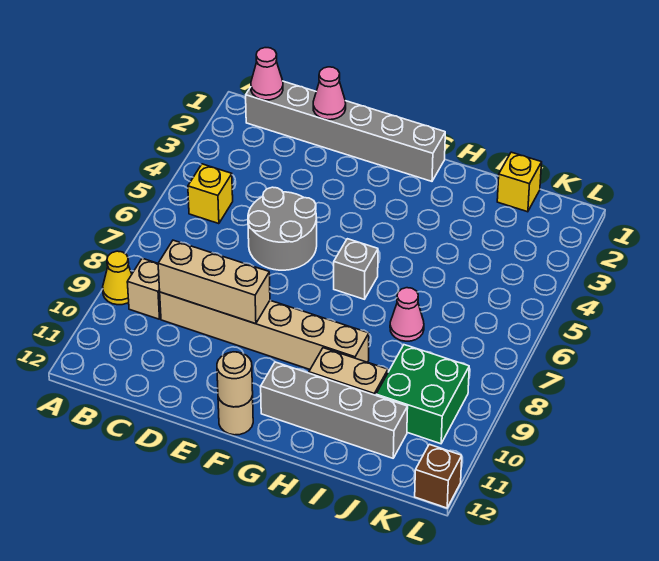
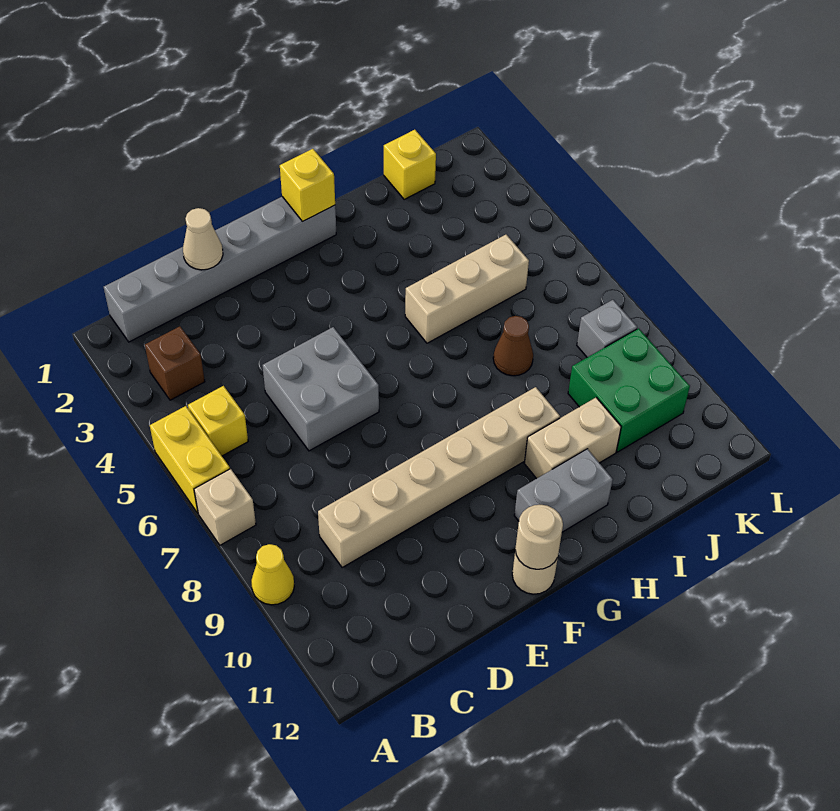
none -> yellow brick A5:A6 level 1
pink cone B1 level 2 -> none
tan brick B9 level 1 -> tan brick A7 level 1
tan brick C9:E9 level 2 -> tan brick H5:J5 level 1
pink cone D1 level 2 -> tan cone D1 level 2
grey round brick D5:E6 level 1 -> grey brick D5:E6 level 1
none -> yellow brick G1 level 2
grey brick G6 level 1 -> grey brick K8 level 1
grey brick G11:J11 level 1 -> grey brick G11:H11 level 1
pink cone I7 level 1 -> brown cone I7 level 1
brown brick L12 level 1 -> brown brick B3 level 1

